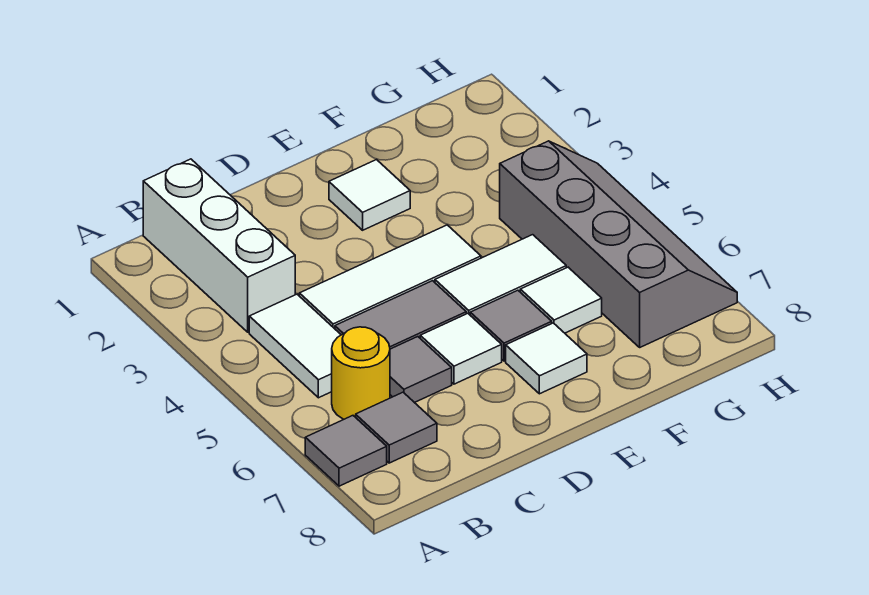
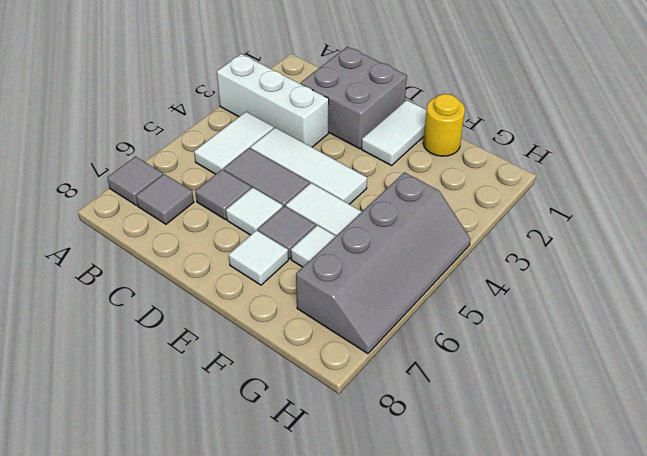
white brick B1:B3 level 1 -> white brick A3:C3 level 1
yellow round brick B6 level 1 -> yellow round brick F1 level 1
none -> grey brick C1:D2 level 1
white tile E2 level 1 -> white tile E1:E2 level 1

